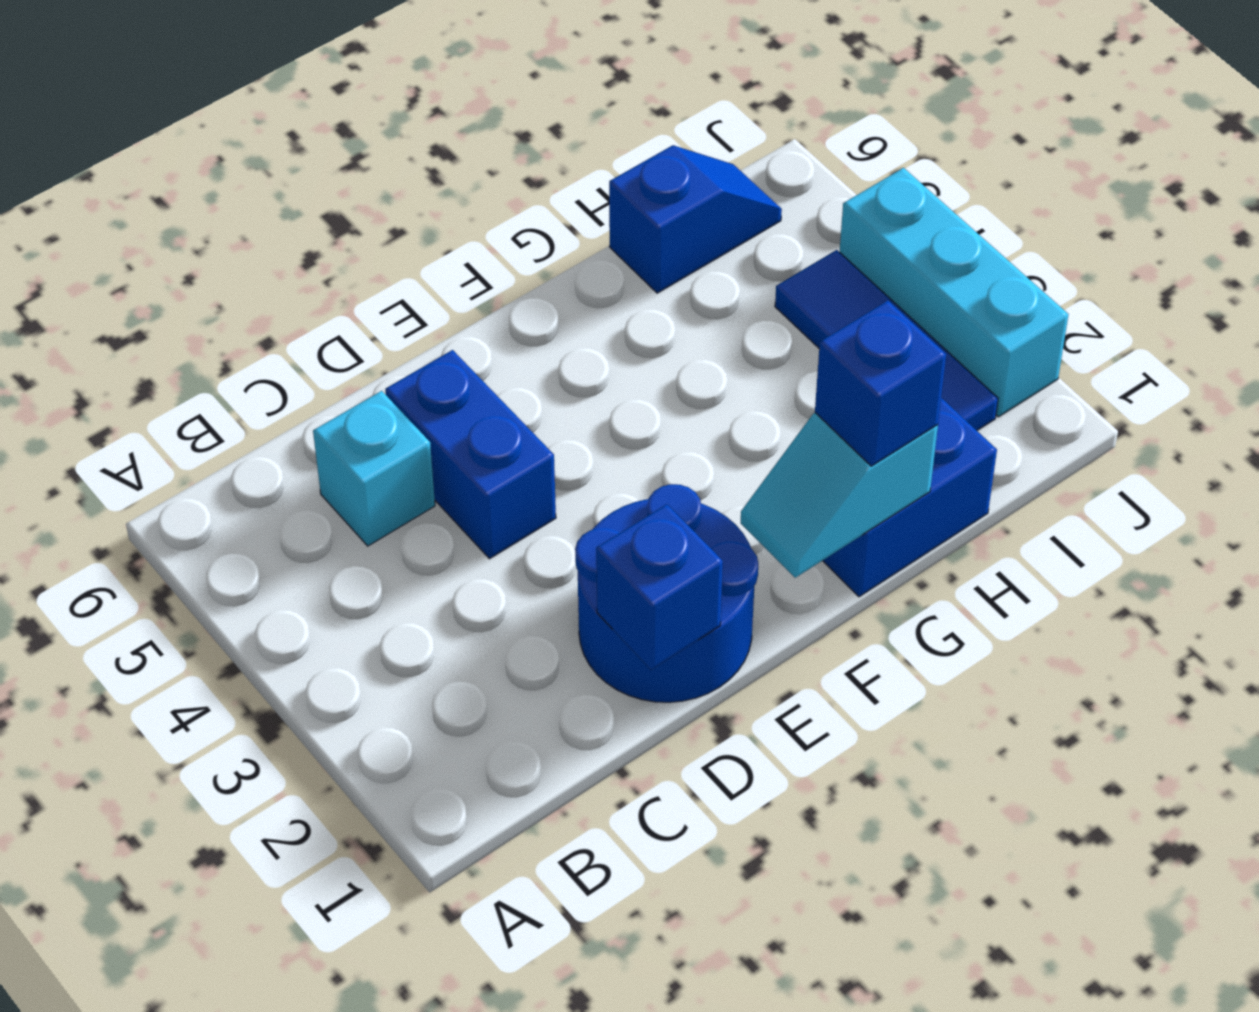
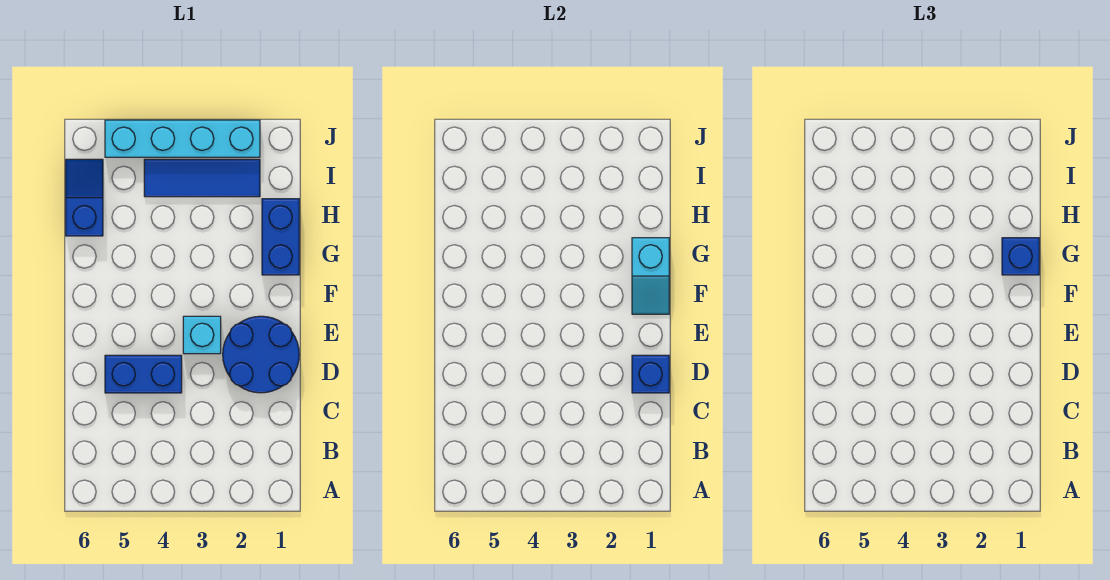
cyan brick C5 level 1 -> cyan brick E3 level 1
cyan brick J2:J4 level 1 -> cyan brick J2:J5 level 1

